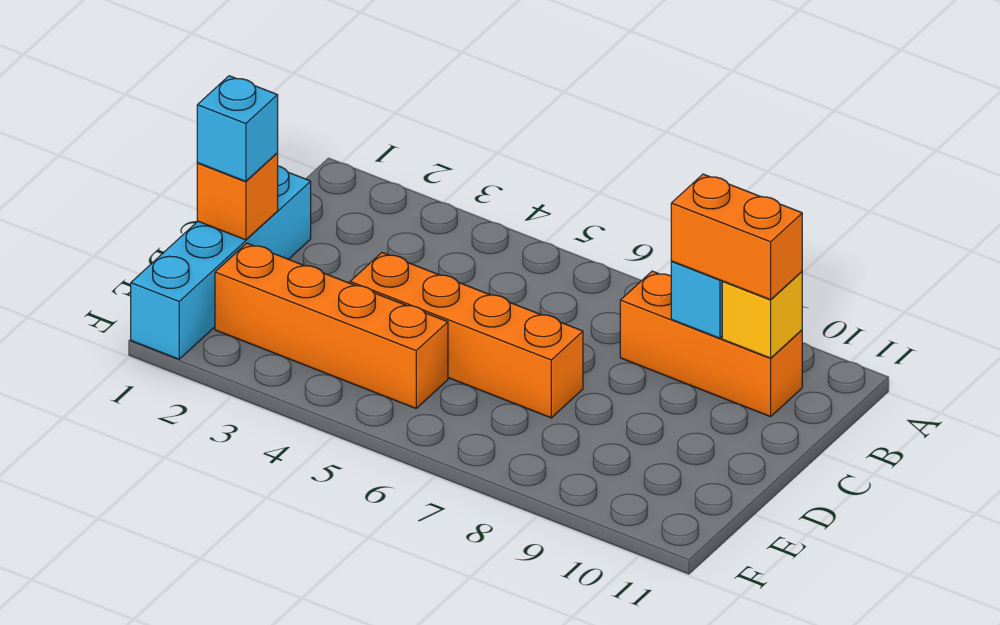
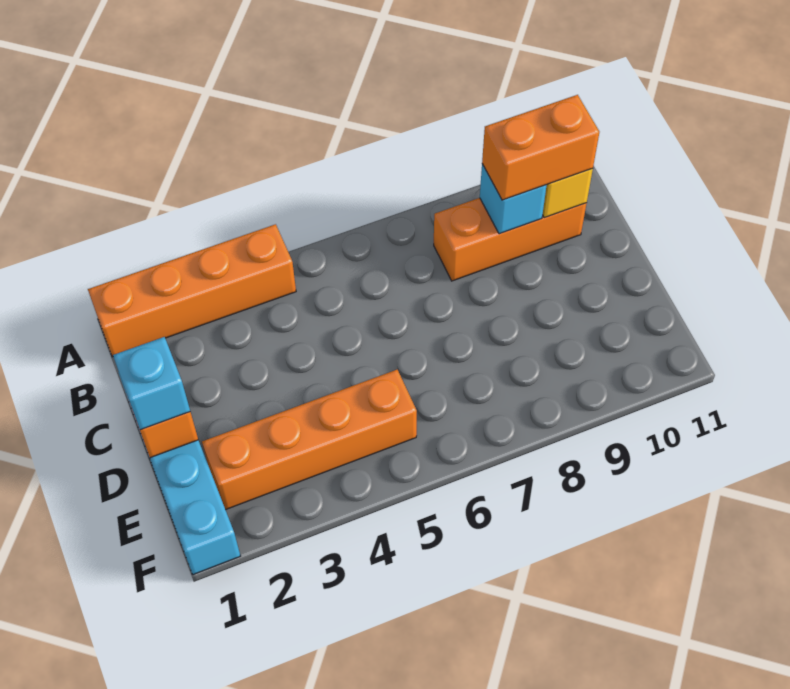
orange brick D4:D7 level 1 -> orange brick A1:A4 level 1

